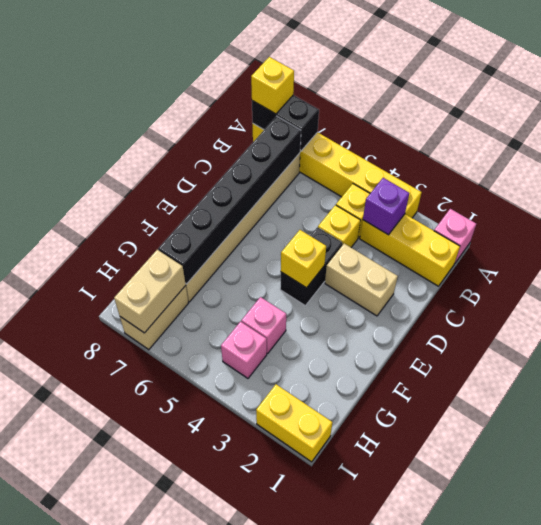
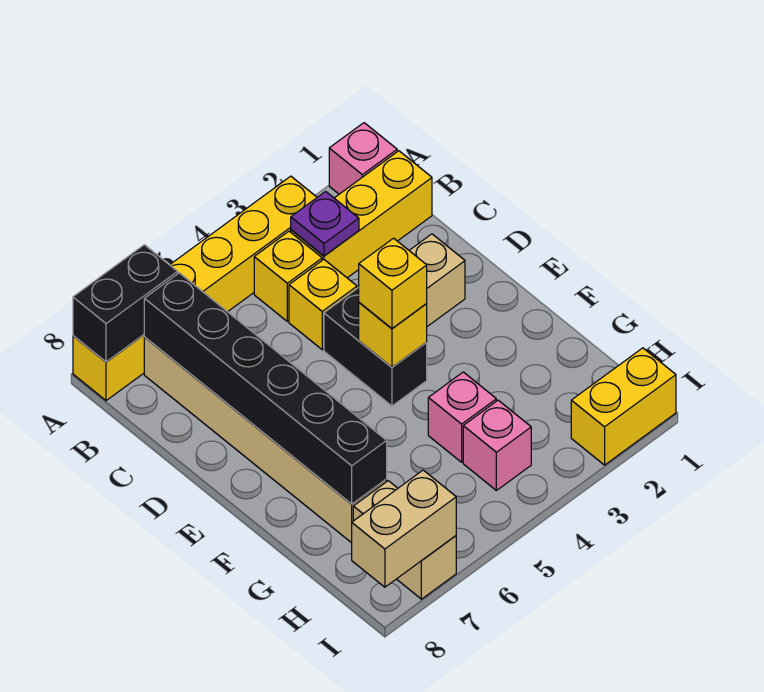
yellow brick A8 level 3 -> yellow brick E4 level 3
purple brick B3 level 2 -> purple plate B3 level 2
tan brick H7:I7 level 2 -> tan brick I7:I8 level 2

